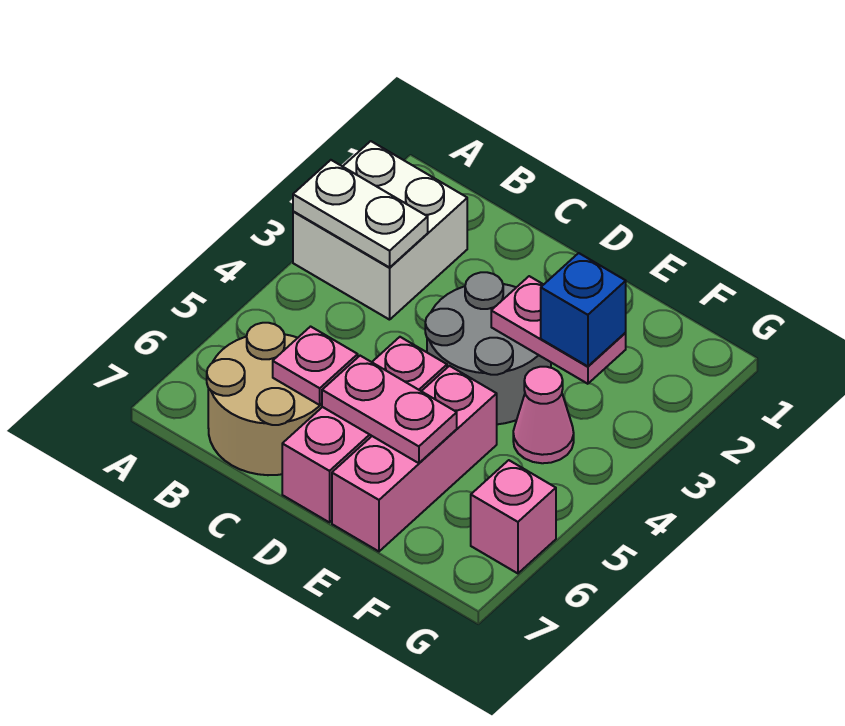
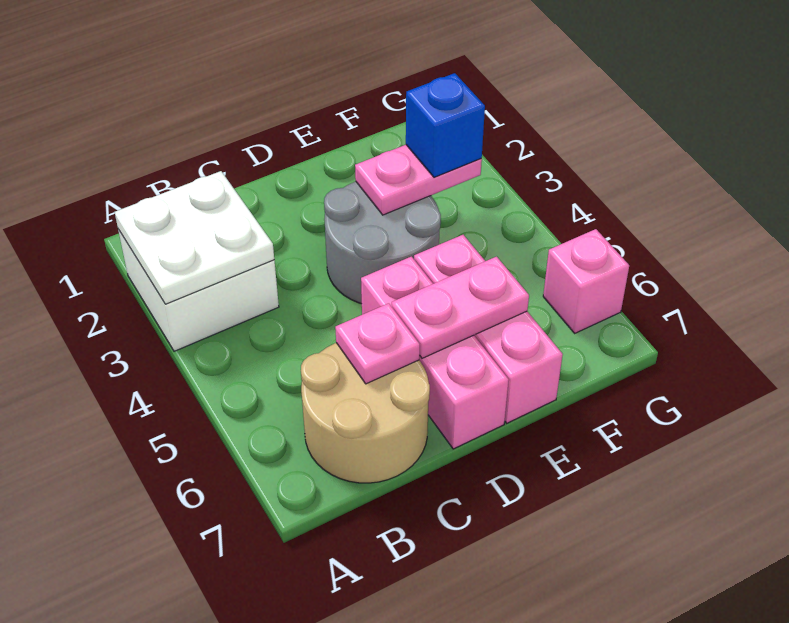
white plate A3:B3 level 2 -> white plate A2:B3 level 2
pink cone F4 level 1 -> none

